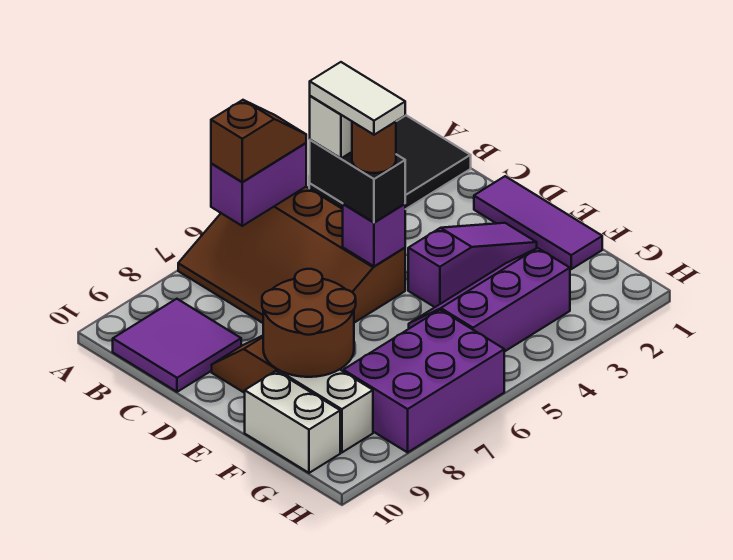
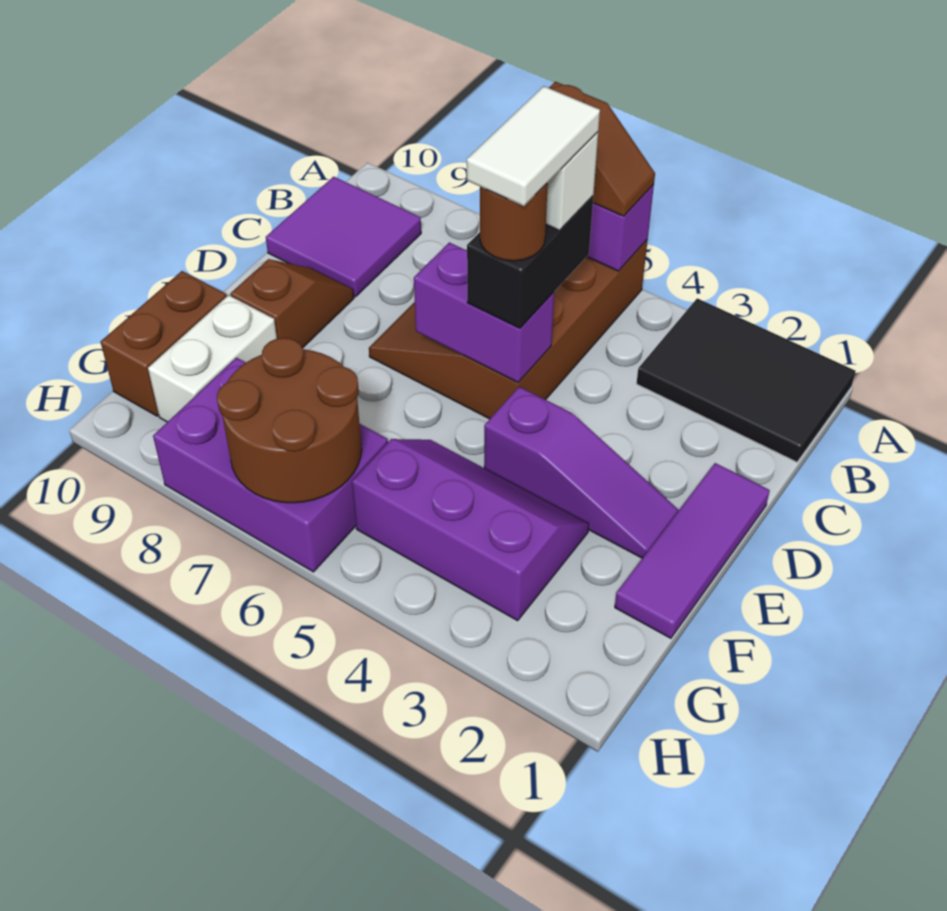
purple brick D5 level 2 -> purple brick D5:D6 level 2
brown round brick E8:F9 level 2 -> brown round brick G6:H7 level 2
white brick F10:G10 level 1 -> brown brick F10:G10 level 1

